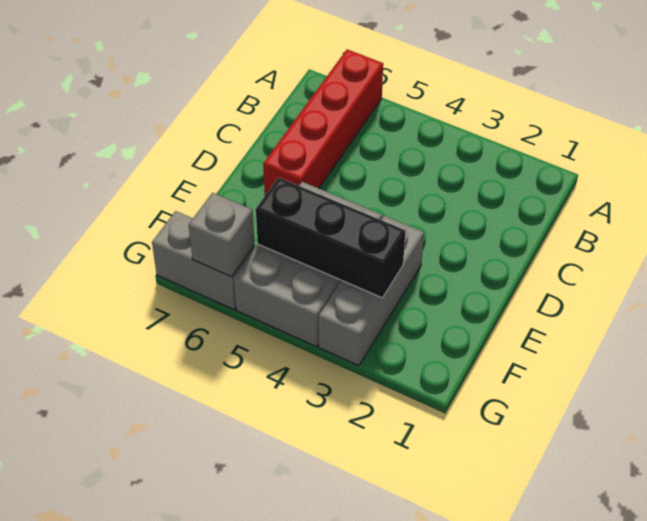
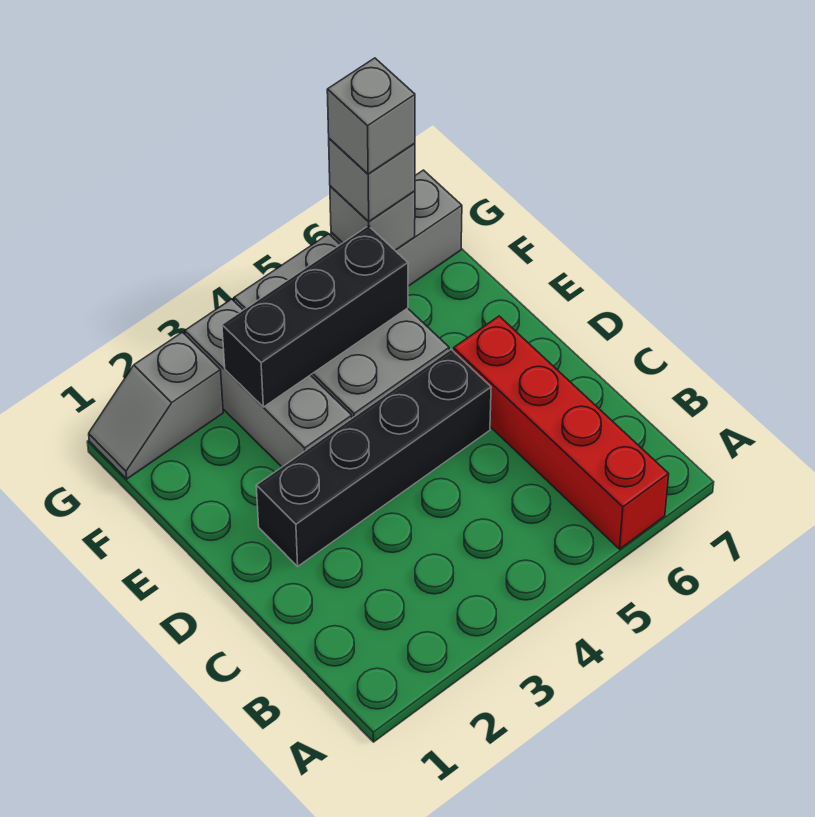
none -> black brick D2:D5 level 1
none -> grey slope G1:G2 level 1 top 2
none -> grey brick G6 level 3
none -> grey brick G6 level 4

